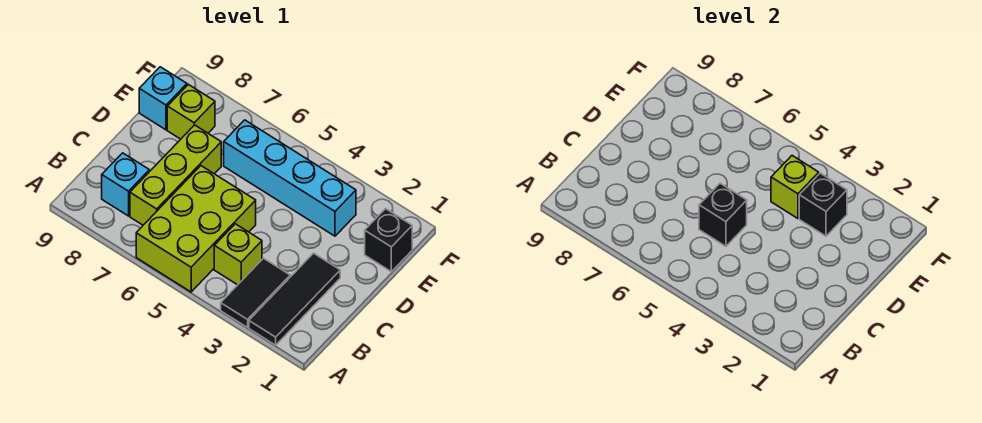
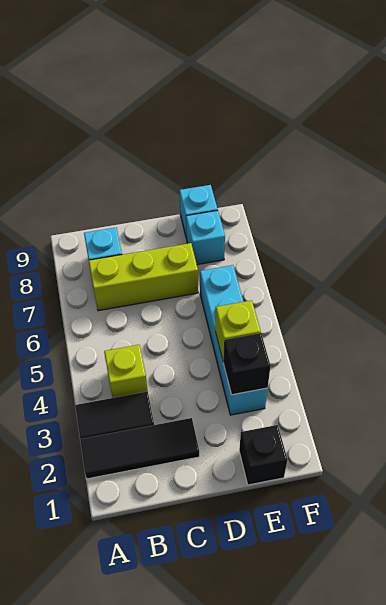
lime brick A5:C6 level 1 -> none
black brick C5 level 2 -> none
lime brick E8 level 1 -> cyan brick E8 level 1

